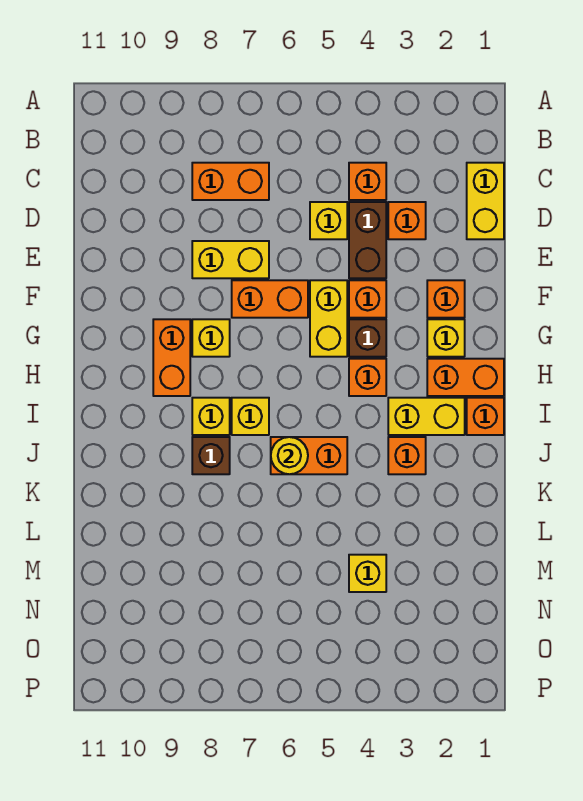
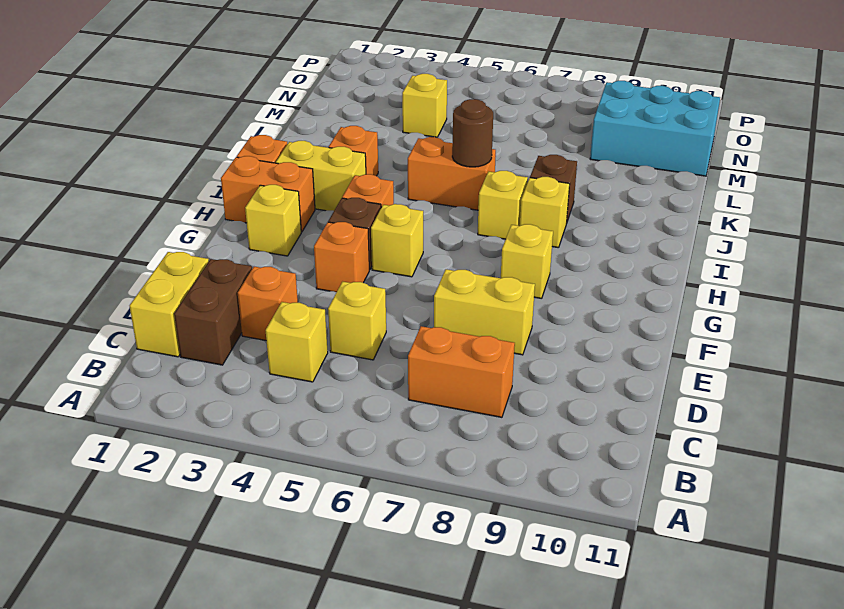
orange brick C4 level 1 -> yellow brick C4 level 1
brown brick D4:E4 level 1 -> brown brick C2:D2 level 1
orange brick F2 level 1 -> none
yellow brick F5:G5 level 1 -> yellow brick G5 level 1
orange brick F6:F7 level 1 -> none
orange brick G9:H9 level 1 -> none
yellow round brick J6 level 2 -> brown round brick J6 level 2
none -> cyan brick M9:N11 level 1

